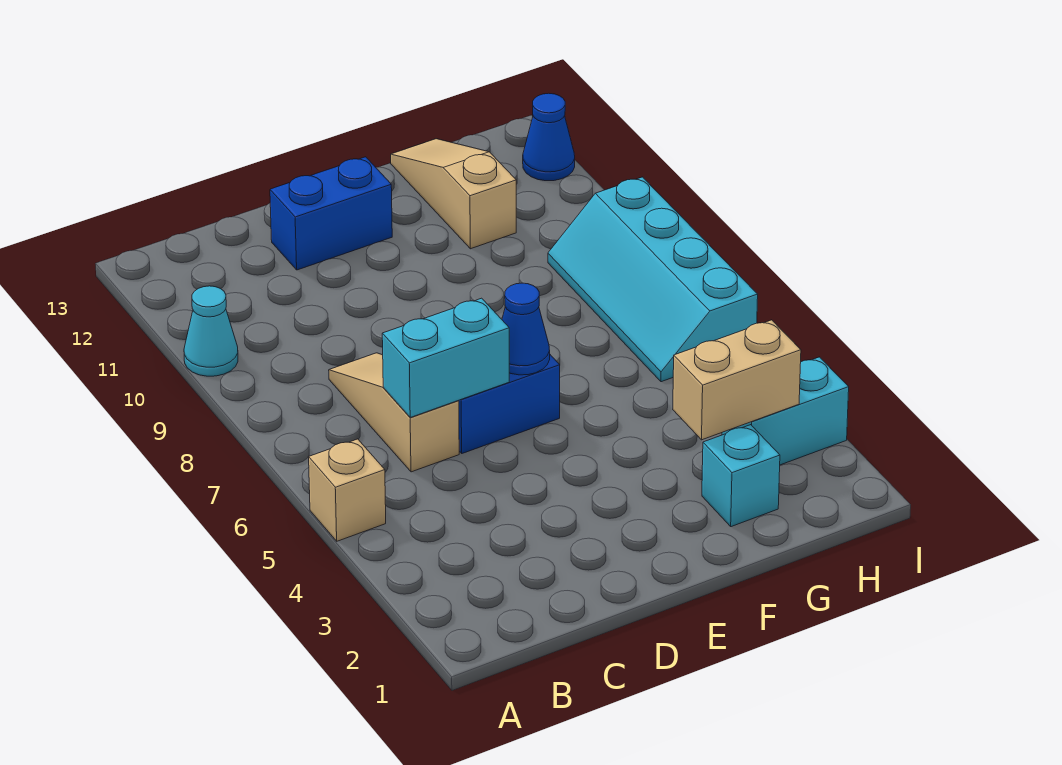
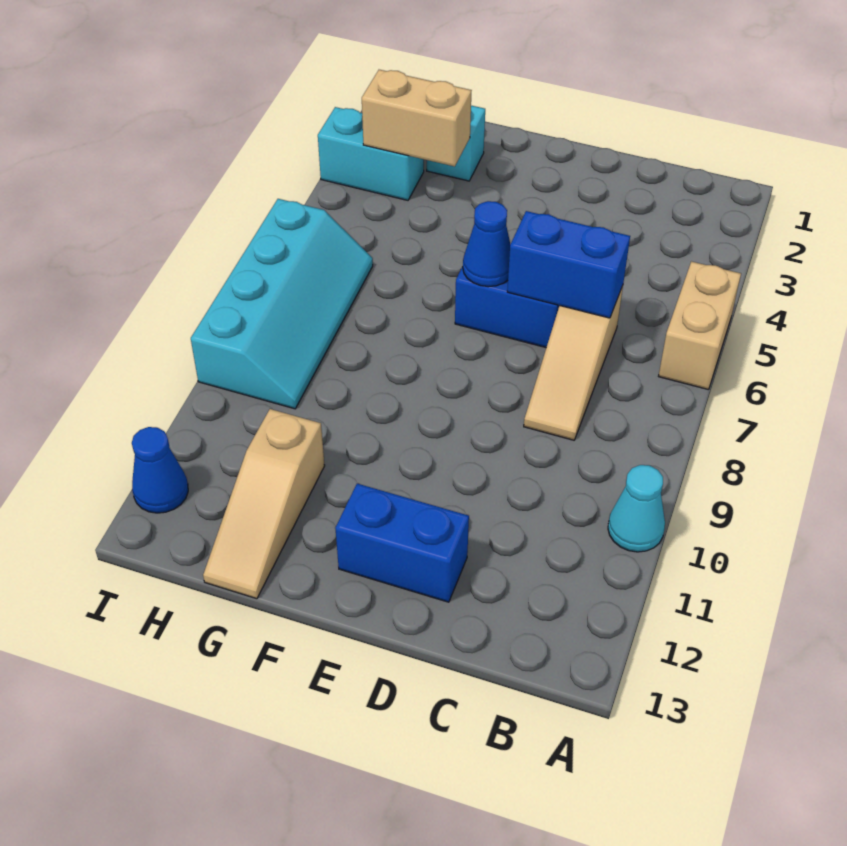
tan brick A5 level 1 -> tan brick A5:A6 level 1
cyan brick C6:D6 level 2 -> blue brick C6:D6 level 2

